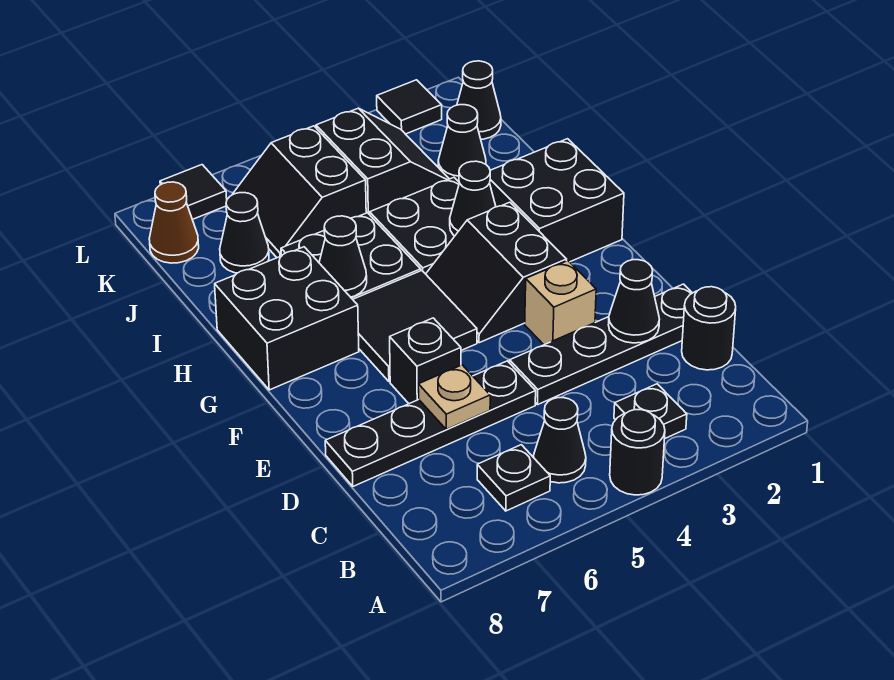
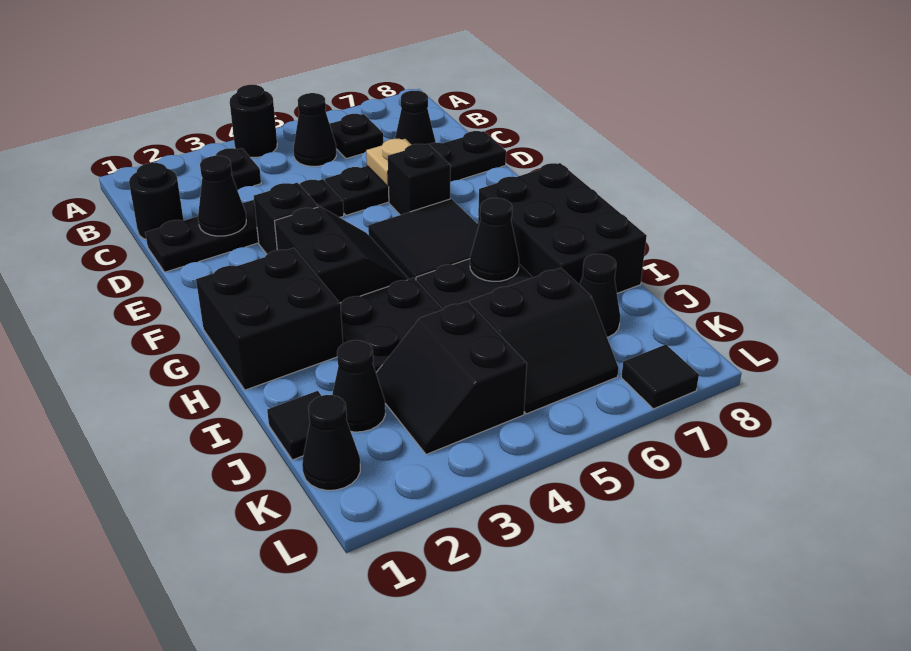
tan brick E3 level 1 -> black brick E3 level 1
black brick G7:H8 level 1 -> black brick G7:I8 level 1
black cone H3 level 2 -> black cone C7 level 1
black slope J5:K6 level 1 top 5 -> black slope J5:K6 level 1 top J
brown cone K8 level 1 -> none
black tile L2 level 1 -> black tile J1 level 1

